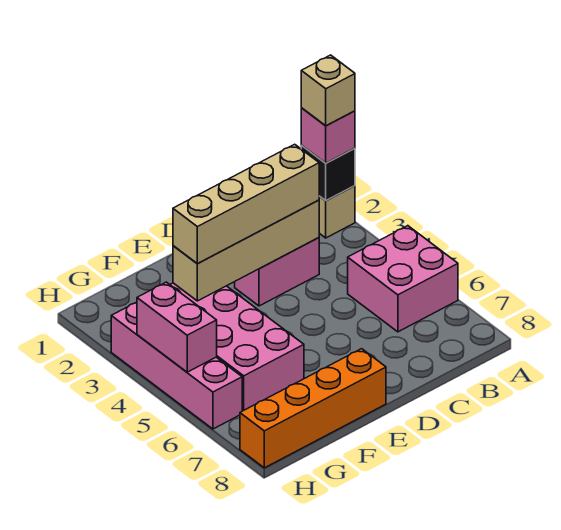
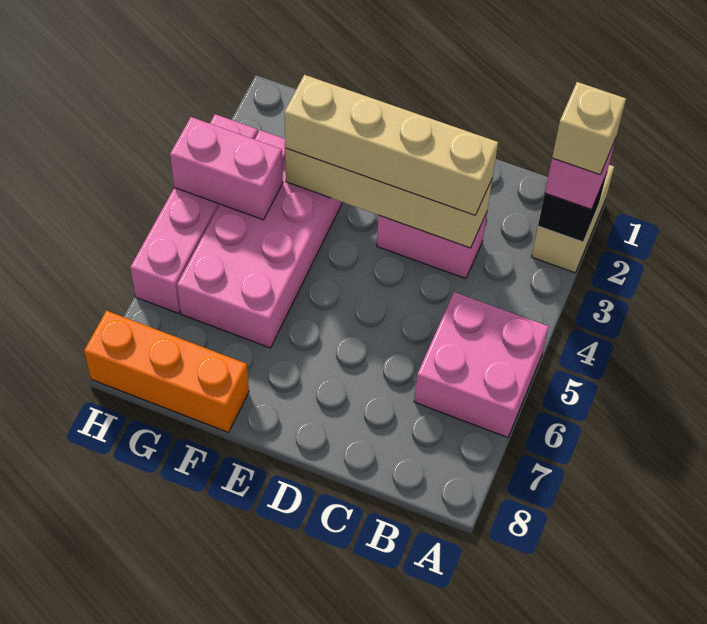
orange brick E8:H8 level 1 -> orange brick F8:H8 level 1
pink brick H4:H5 level 2 -> pink brick G4:H4 level 2

